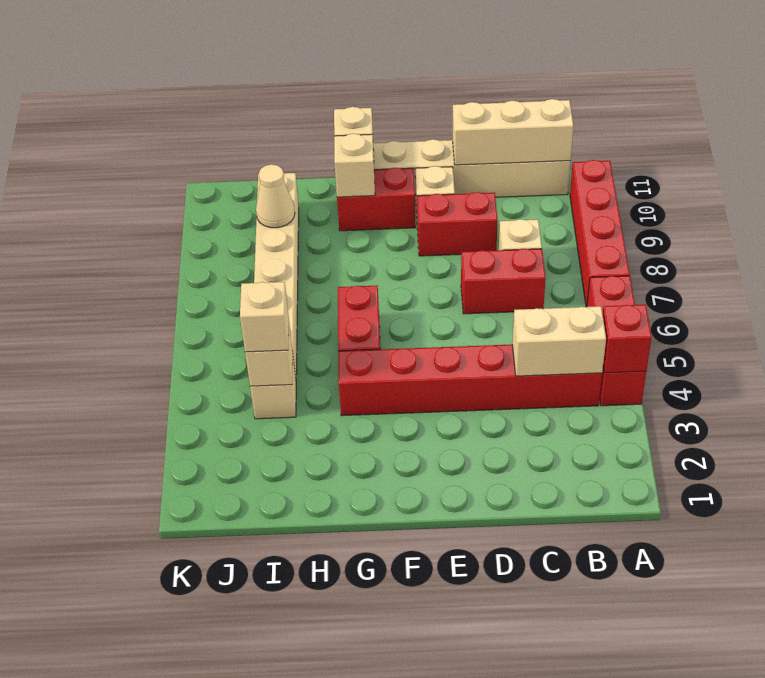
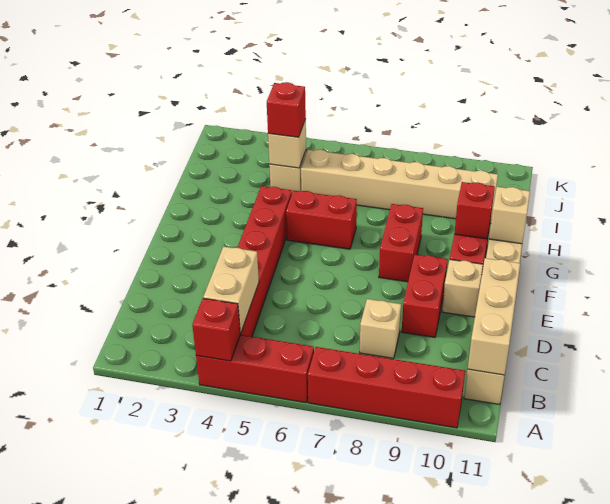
red brick C7:D7 level 1 -> red brick F8:G8 level 1
tan brick G10 level 2 -> red brick G10 level 2
tan brick I4 level 3 -> red brick I4 level 3
tan cone I9 level 2 -> none

